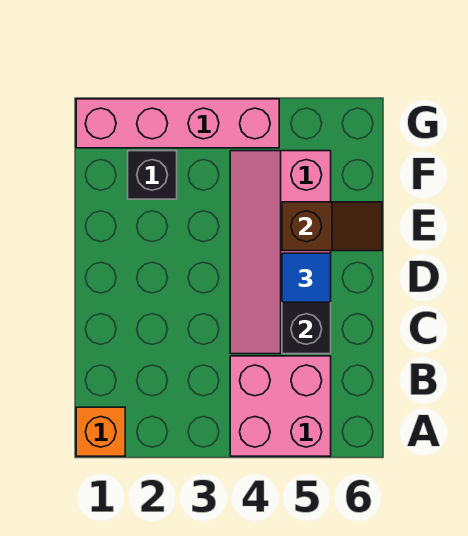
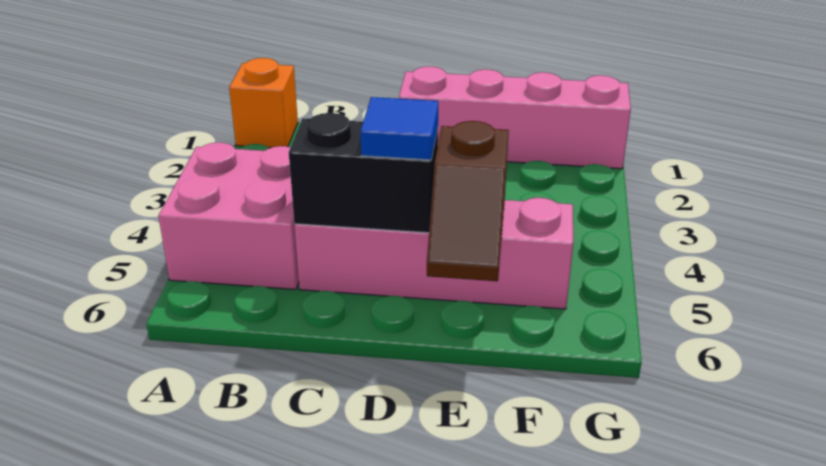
black brick F2 level 1 -> none
pink brick G1:G4 level 1 -> pink brick D1:G1 level 1

